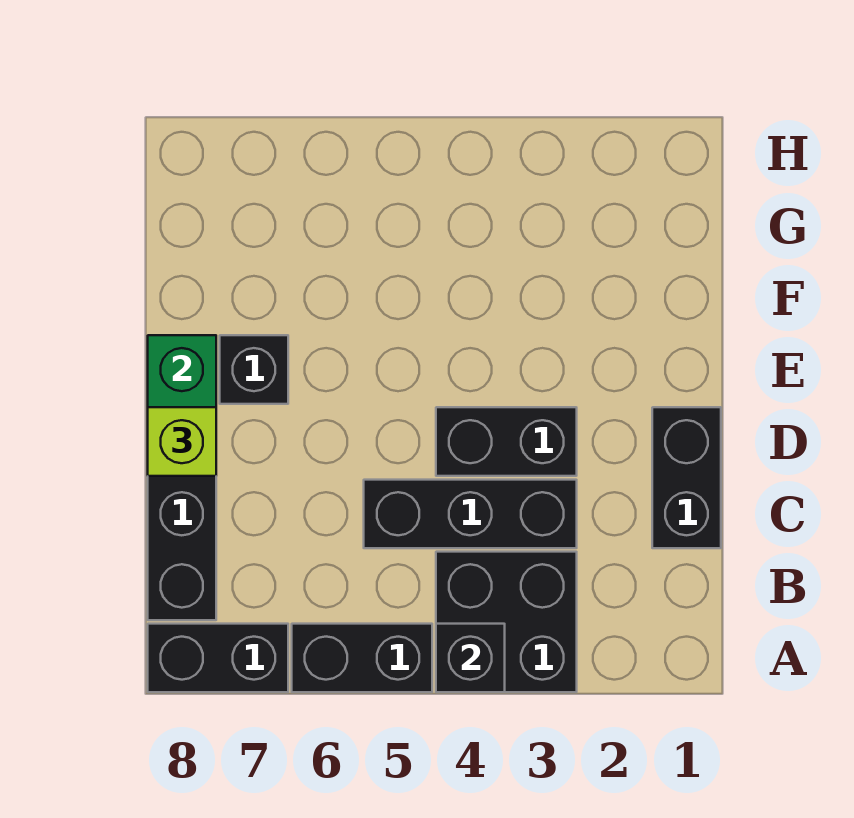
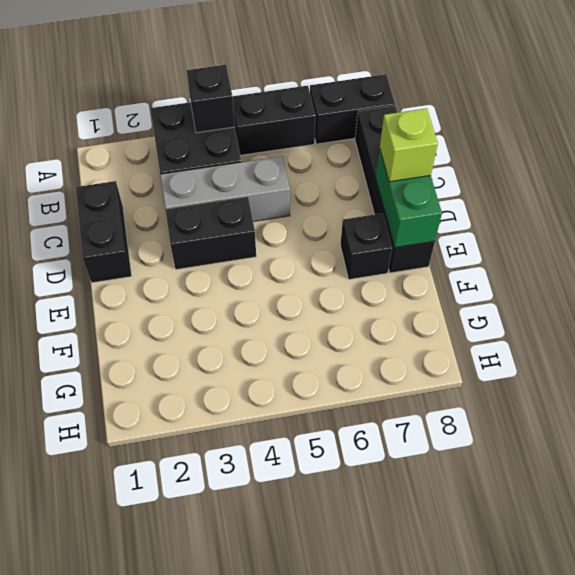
black brick C3:C5 level 1 -> grey brick C3:C5 level 1

